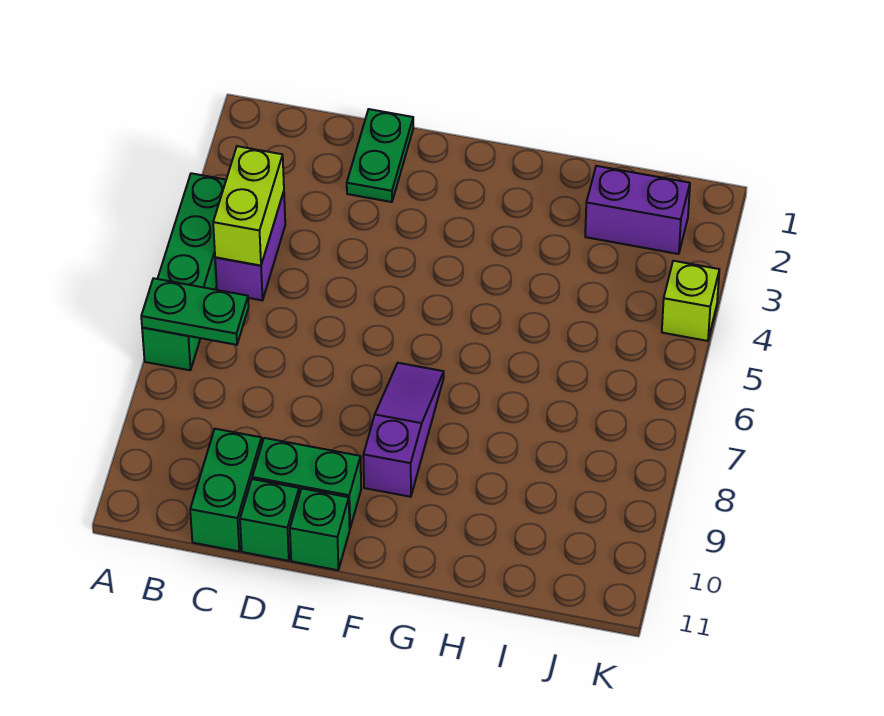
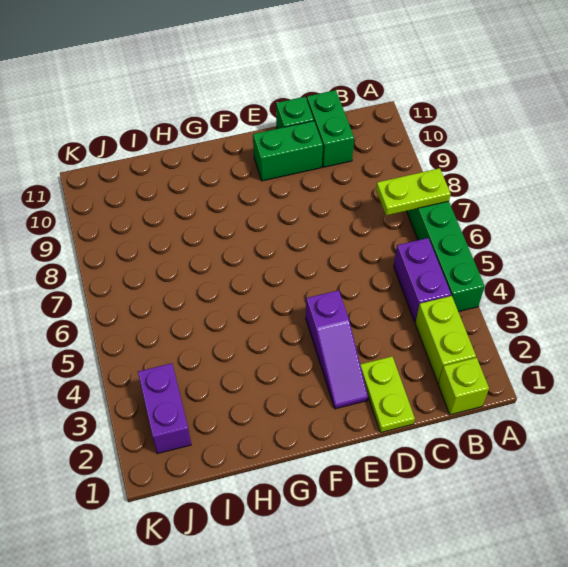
green plate A7:B7 level 2 -> lime plate A7:B7 level 2
lime brick B4:B5 level 2 -> lime brick B2:B3 level 1
green plate D1:D2 level 1 -> lime plate D1:D2 level 1
green brick E11 level 1 -> none
purple slope F7:F9 level 1 top 9 -> purple slope E2:E4 level 1 top 4
purple brick I2:J2 level 1 -> purple brick J2:J3 level 1
lime brick K4 level 1 -> lime brick B1 level 1

